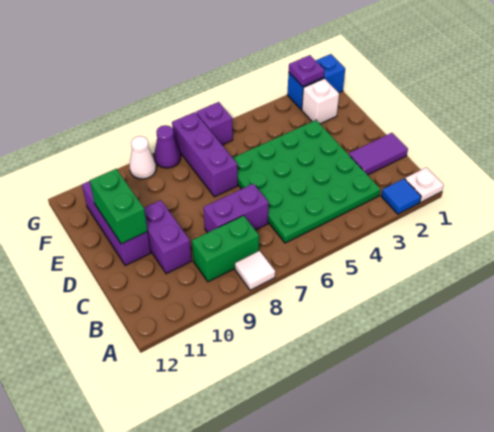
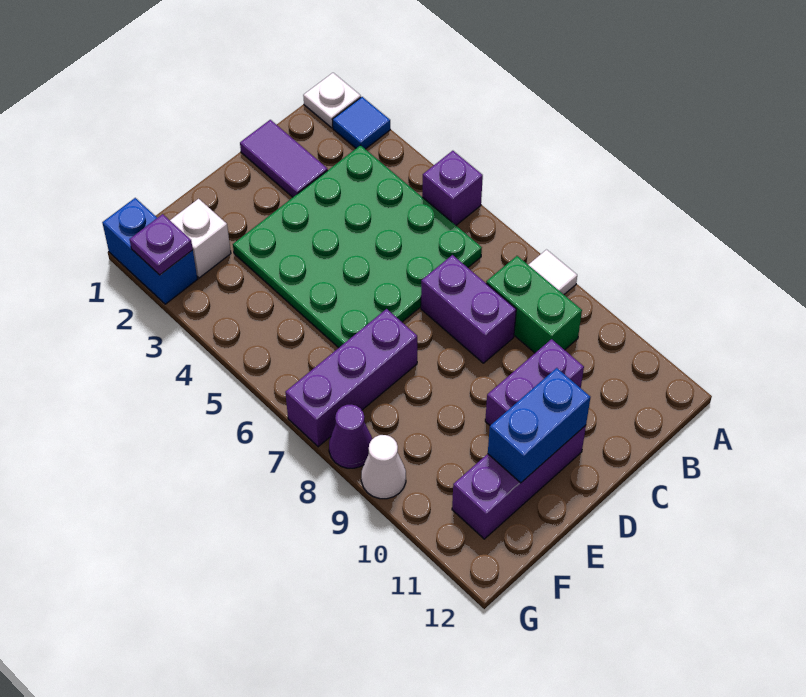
green brick D11:E11 level 2 -> blue brick D11:E11 level 2
purple brick G6 level 1 -> purple brick A5 level 1

